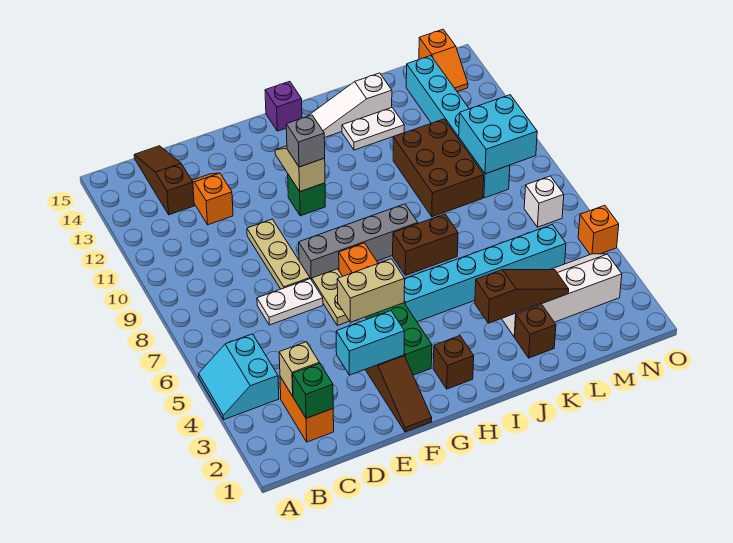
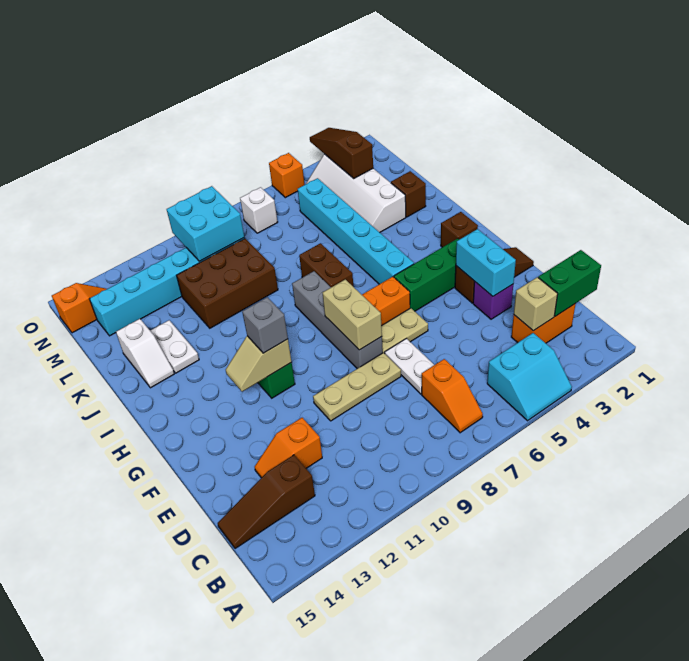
none -> orange slope B7:C7 level 1 top C
green brick C2 level 2 -> green brick C1:C2 level 2
tan brick F5:G5 level 2 -> tan brick F8:G8 level 2
purple brick H15 level 1 -> purple brick E3 level 1
white slope I14:K14 level 1 top K -> white slope J14:K14 level 1 top K
brown slope J3:L3 level 2 top J -> brown slope M3:O3 level 2 top M

